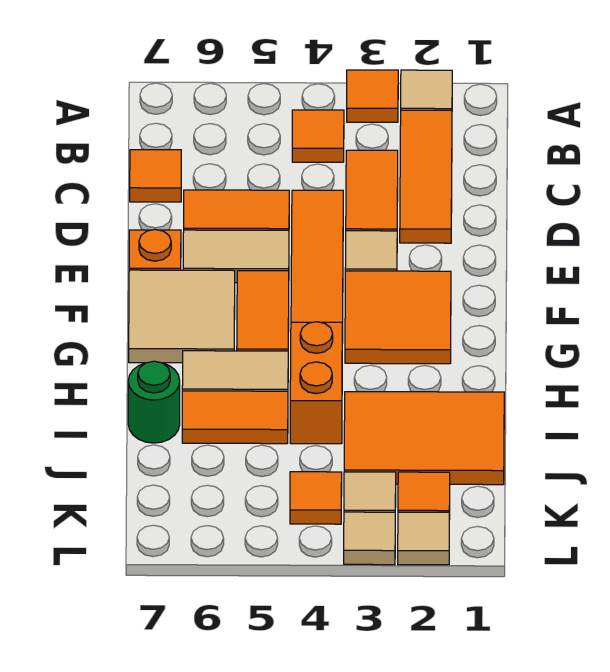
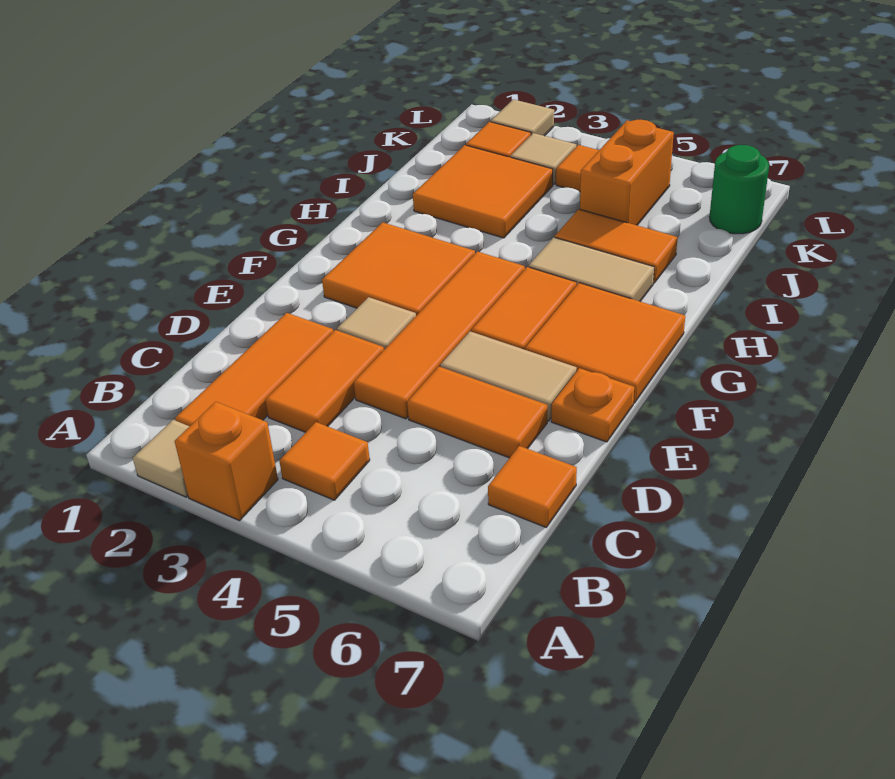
orange tile A3 level 1 -> orange brick A3 level 1
tan tile F6:G7 level 1 -> orange tile F6:G7 level 1
orange brick H4:I4 level 1 -> orange brick J5:K5 level 1
orange tile I1:J3 level 1 -> orange tile I2:J3 level 1
green round brick I7 level 1 -> green round brick K7 level 1
tan tile L3 level 1 -> none

